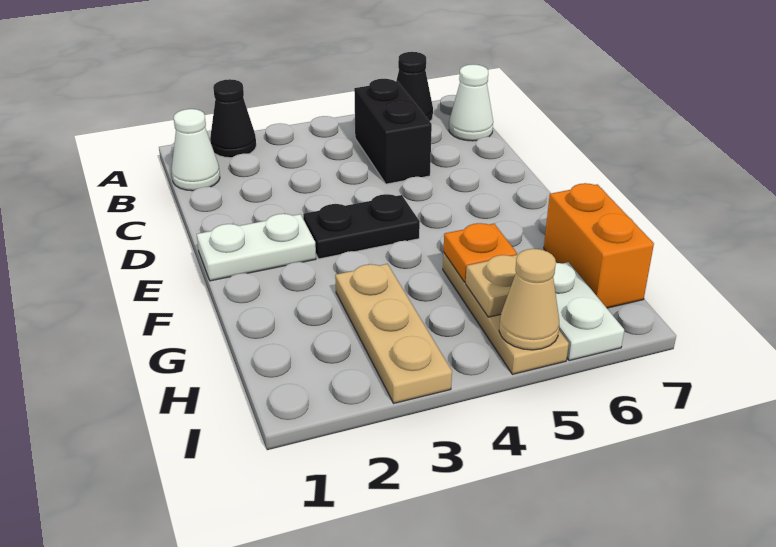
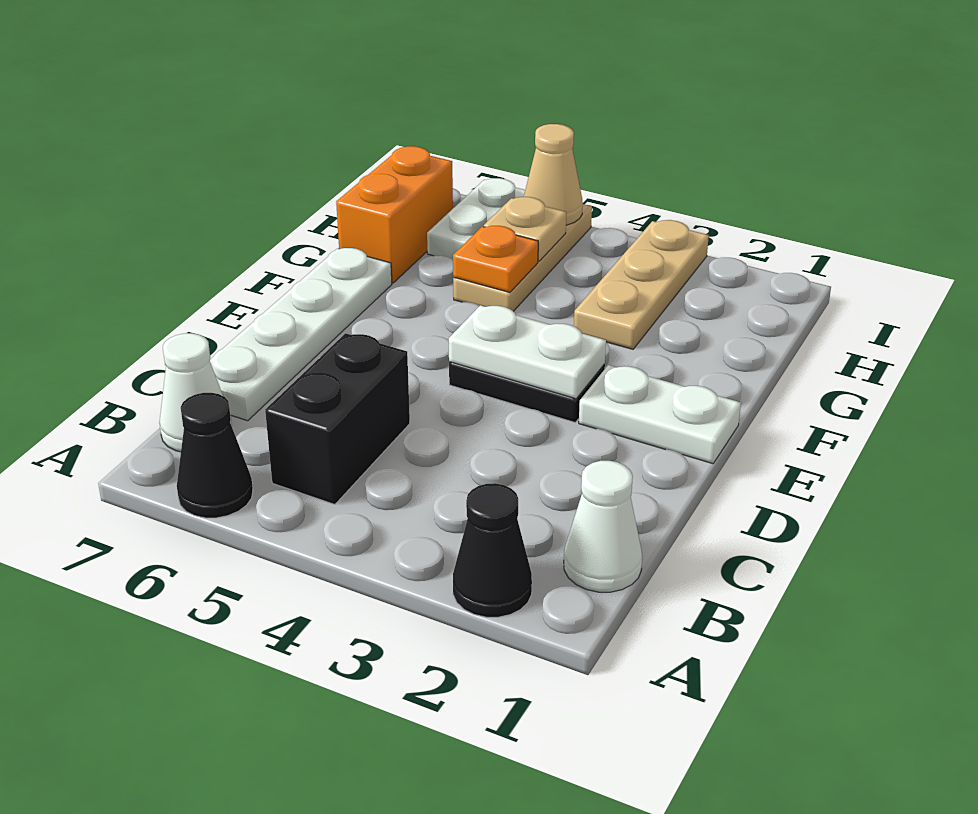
none -> white plate C7:F7 level 1
none -> white plate E3:E4 level 2

